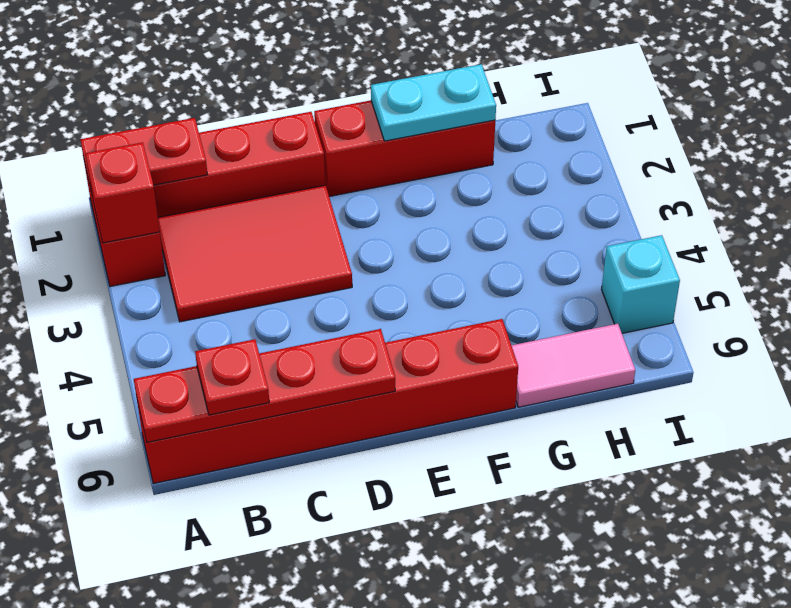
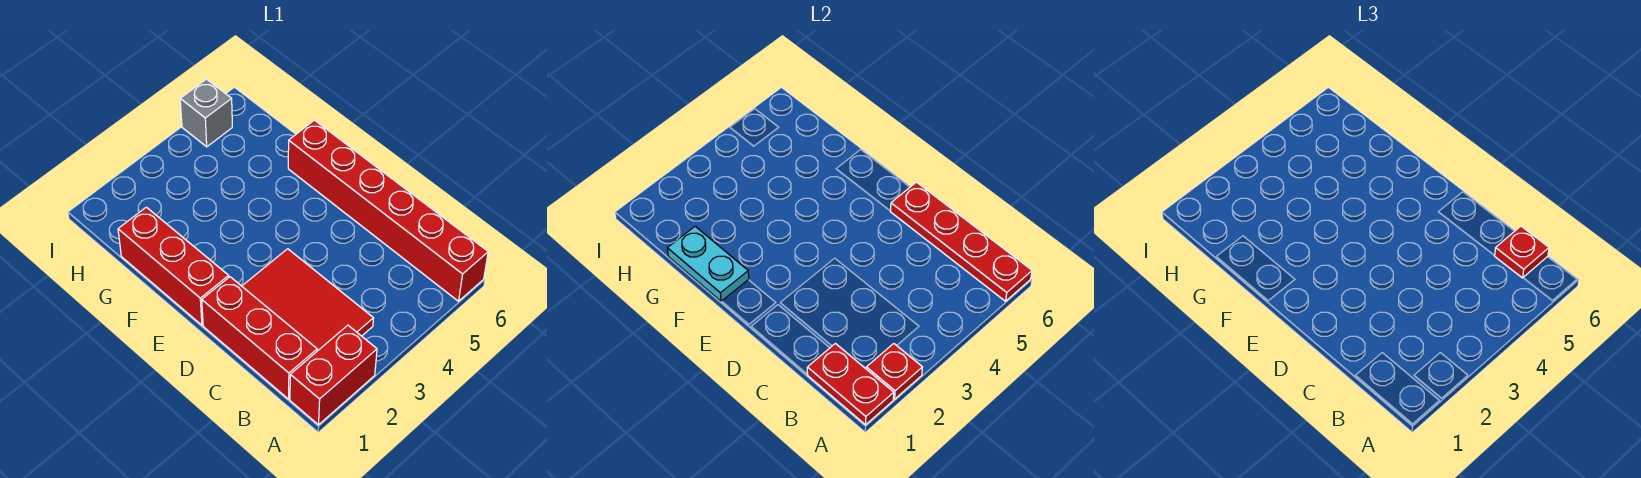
red brick A2 level 2 -> red plate A2 level 2
pink tile G6:H6 level 1 -> none
cyan brick I5 level 1 -> grey brick I5 level 1

